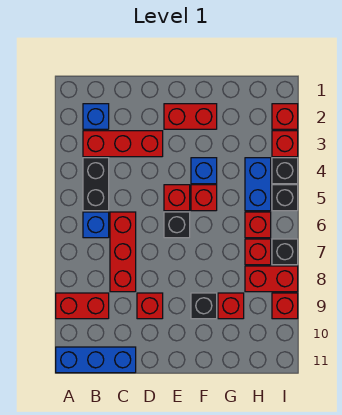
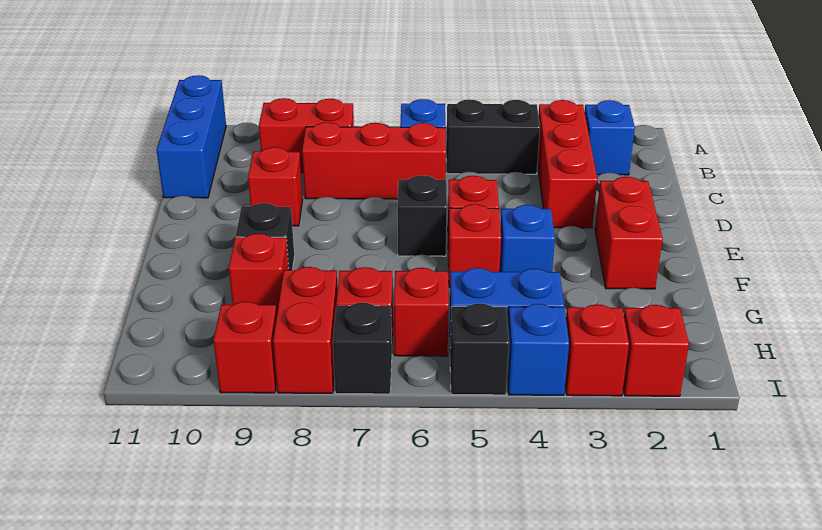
red brick A9:B9 level 1 -> red brick B8:B9 level 1
black brick I4 level 1 -> blue brick I4 level 1

